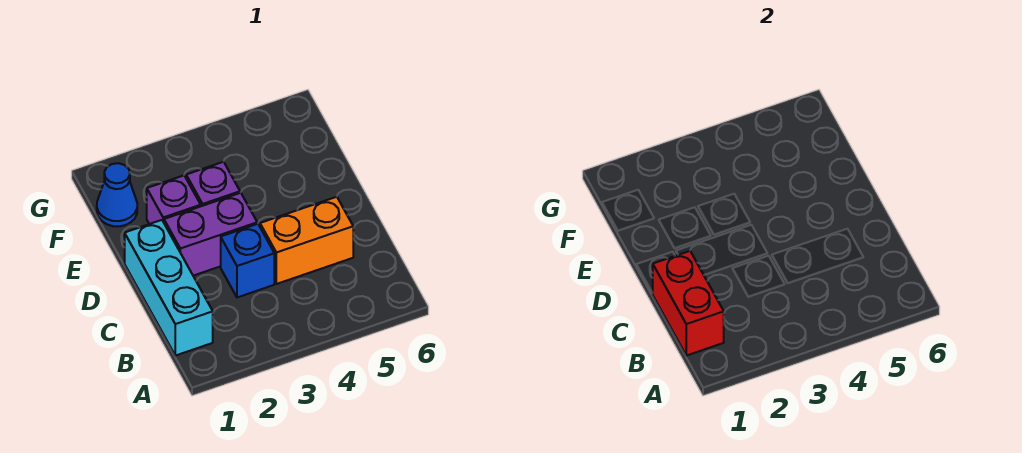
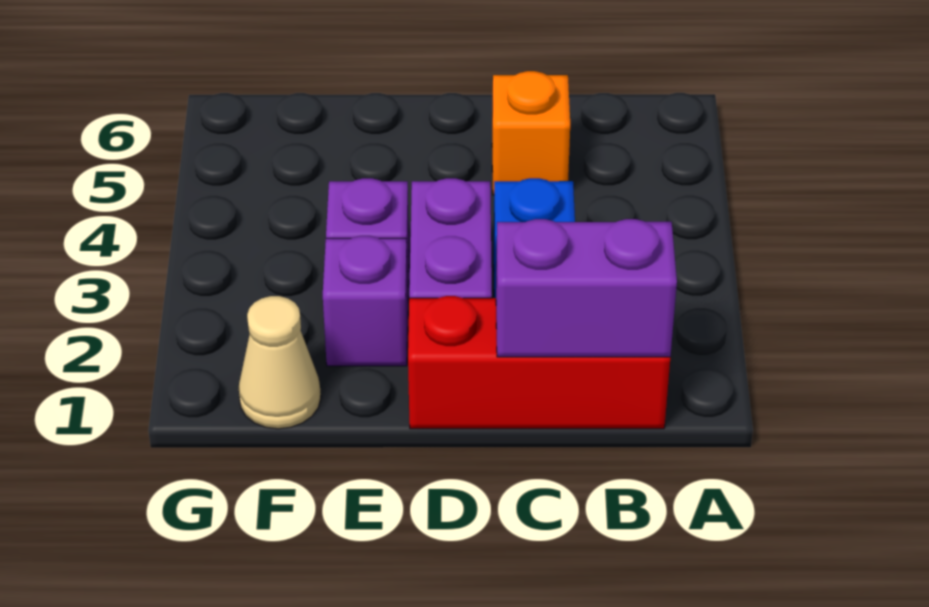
cyan brick B1:D1 level 1 -> red brick B1:D1 level 1
red brick B1:C1 level 2 -> purple brick B1:C1 level 2
orange brick C4:C5 level 1 -> orange brick C5 level 1
blue cone F1 level 1 -> tan cone F1 level 1

